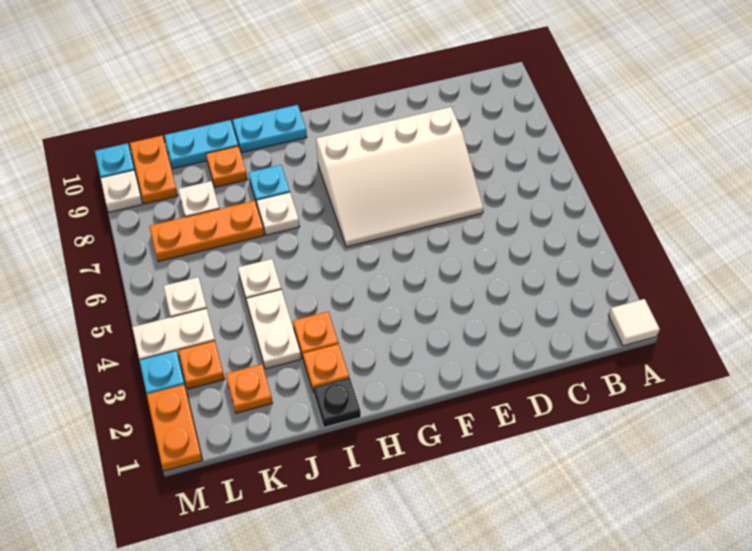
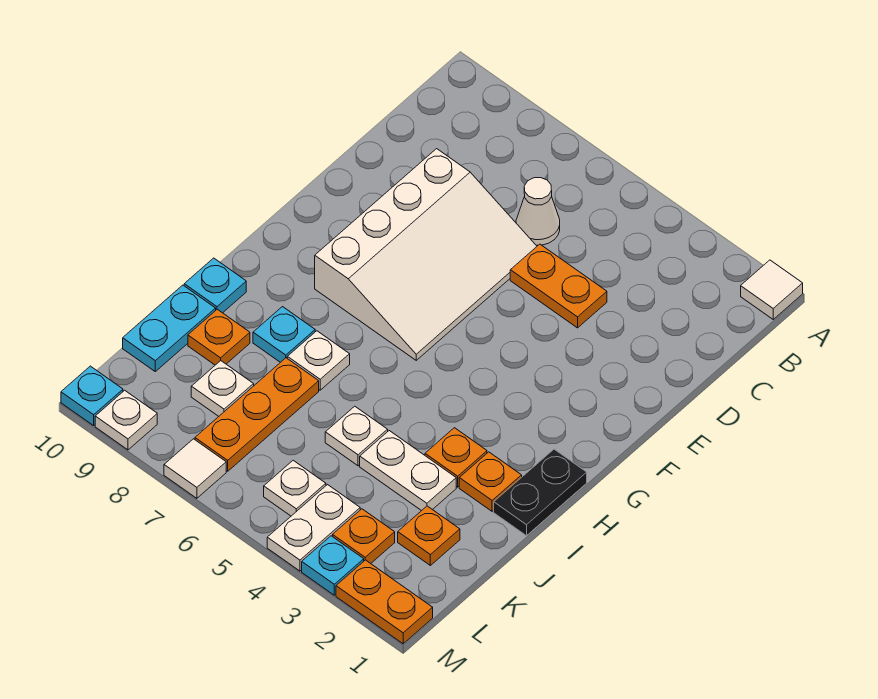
none -> white cone C6 level 1
cyan plate H10:I10 level 1 -> cyan plate I10 level 1
black plate I1 level 1 -> black plate H1:I1 level 1
orange plate L9:L10 level 1 -> orange plate D4:D5 level 1
none -> white tile M7 level 1

